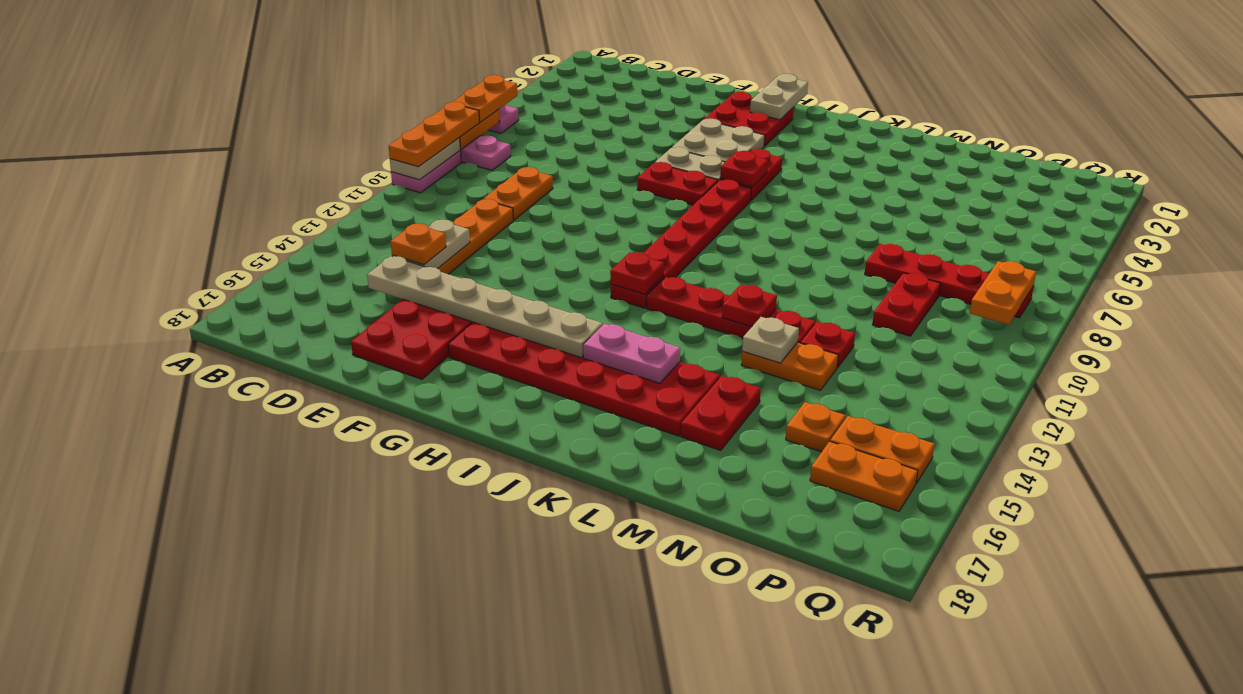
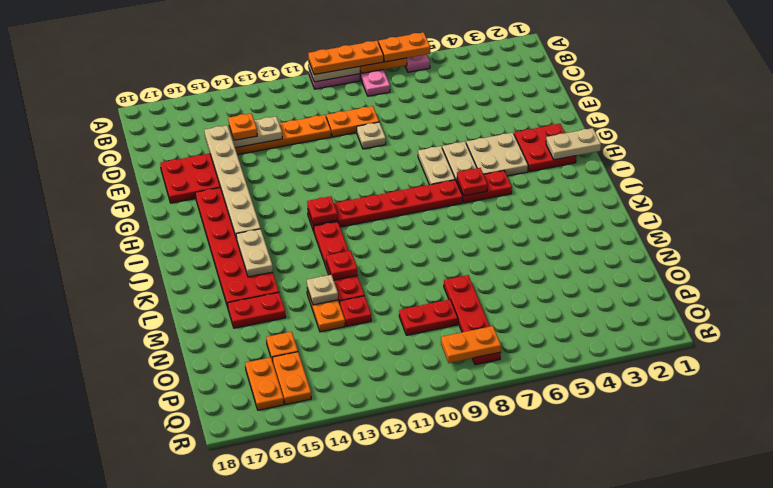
none -> tan plate E9 level 1
red plate G7:H7 level 1 -> tan plate G7:H7 level 1
pink plate J15:K15 level 2 -> tan plate J15:K15 level 2

